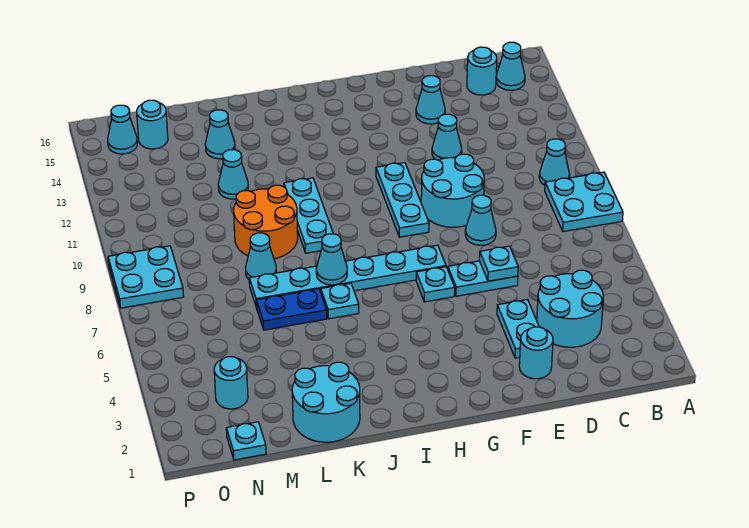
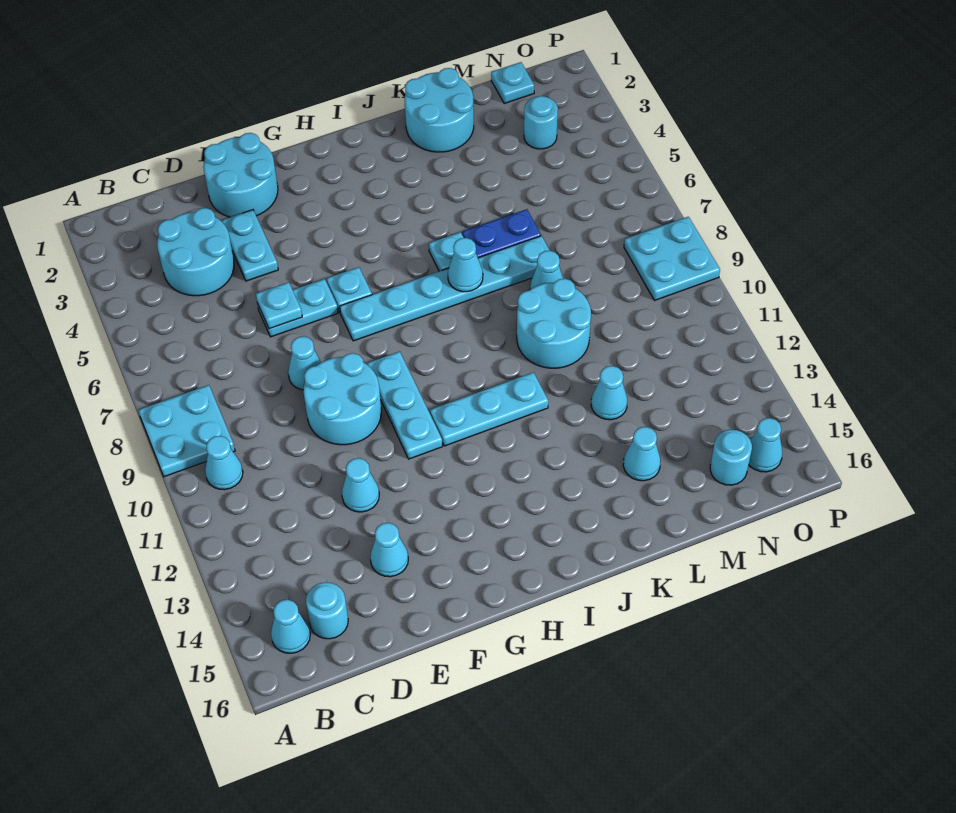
cyan round brick E2 level 1 -> cyan round brick E1:F2 level 1
cyan plate J9:J11 level 1 -> cyan plate H11:J11 level 1
orange round brick K9:L10 level 1 -> cyan round brick K9:L10 level 1

